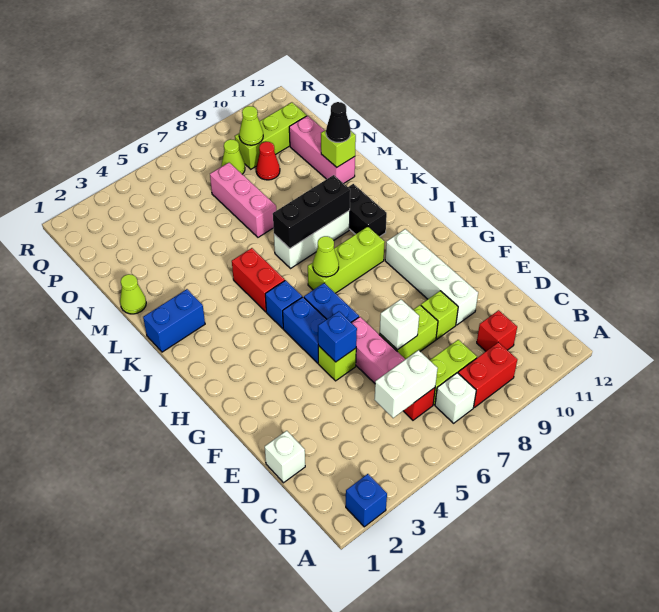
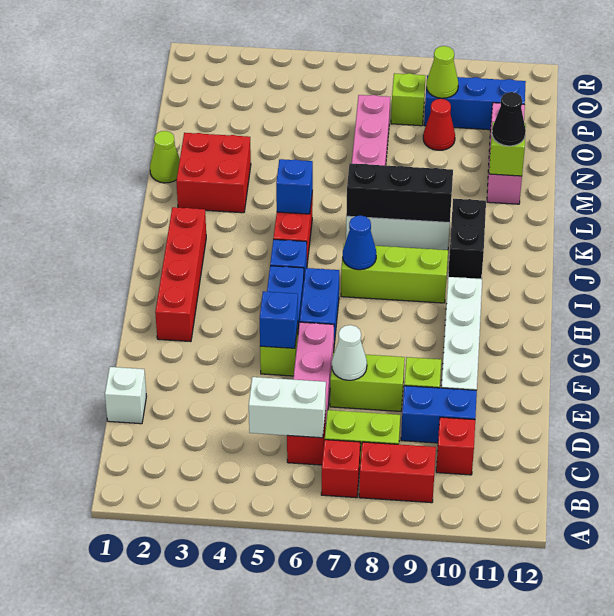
blue brick A2 level 1 -> blue brick K5 level 2
white brick B7 level 1 -> red brick B7 level 1
white brick E7 level 2 -> white cone E7 level 2
none -> red brick G2:J2 level 1
lime cone I7 level 2 -> blue cone I7 level 2
blue brick K1:K2 level 1 -> blue brick D9:D10 level 1
none -> red brick L2:M3 level 1
lime cone P8 level 1 -> lime brick P8 level 1
lime brick P9:P11 level 1 -> blue brick P9:P11 level 1

